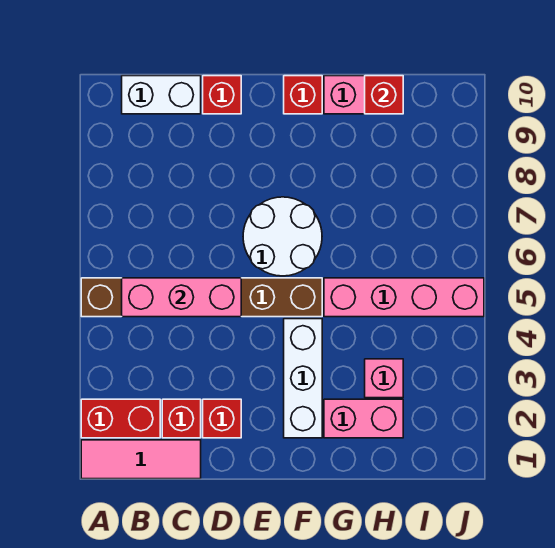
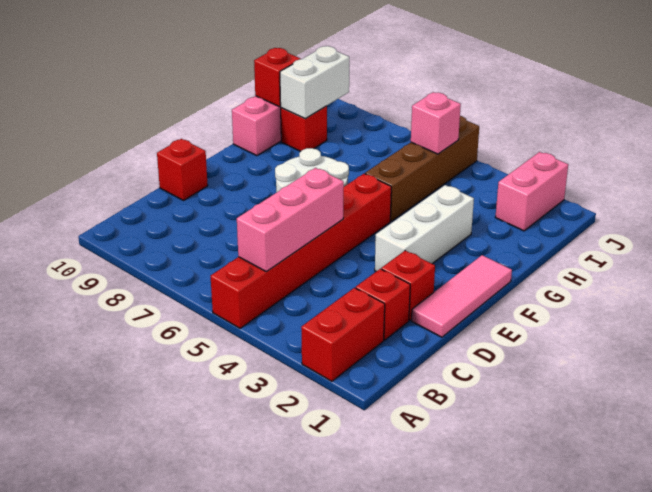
pink tile A1:C1 level 1 -> pink tile D1:F1 level 1
brown brick A5:F5 level 1 -> red brick A5:F5 level 1
white brick B10:C10 level 1 -> white brick H9:I9 level 2
white brick F2:F4 level 1 -> white brick E3:G3 level 1
red brick F10 level 1 -> red brick H9 level 1
pink brick G2:H2 level 1 -> pink brick I2:J2 level 1
pink brick G5:J5 level 1 -> brown brick G5:J5 level 1
pink brick H3 level 1 -> pink brick I5 level 2

